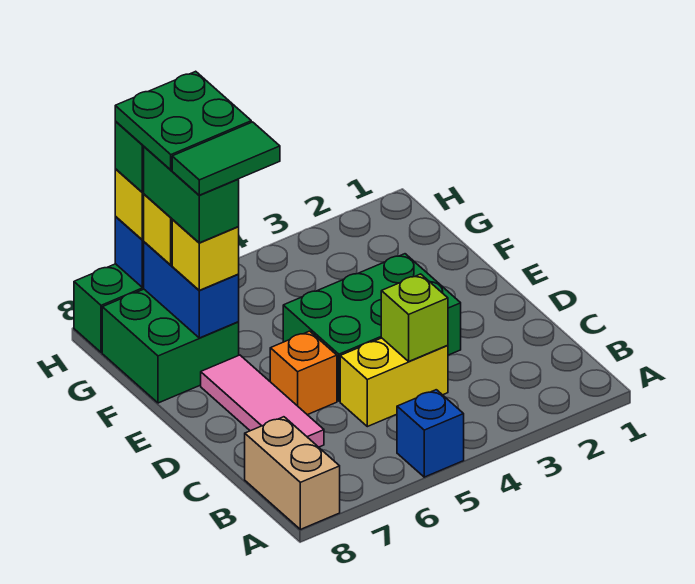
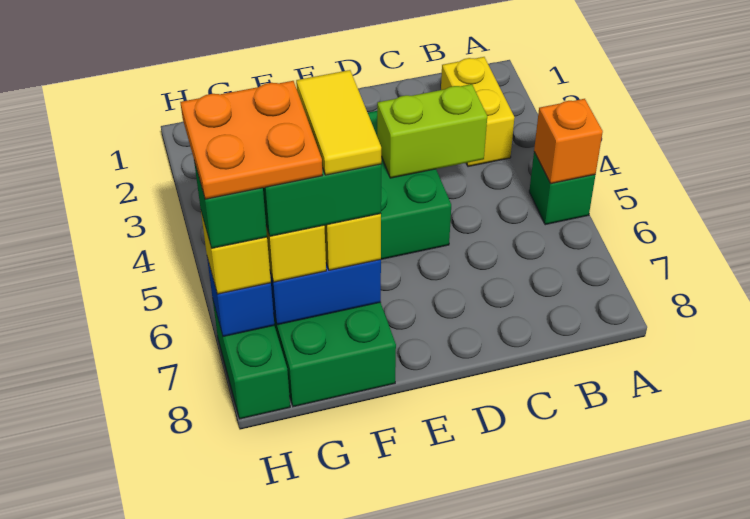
blue brick A5 level 1 -> green brick A5 level 1
tan brick A8:B8 level 1 -> none
yellow brick C4:C5 level 1 -> yellow brick B2:B3 level 1
lime brick C4 level 2 -> lime brick C4:D4 level 2
pink tile C7:E7 level 1 -> none
orange brick D6 level 1 -> orange brick A5 level 2
green tile F6:F7 level 5 -> yellow tile F6:F7 level 5
green plate G6:H7 level 5 -> orange plate G6:H7 level 5

